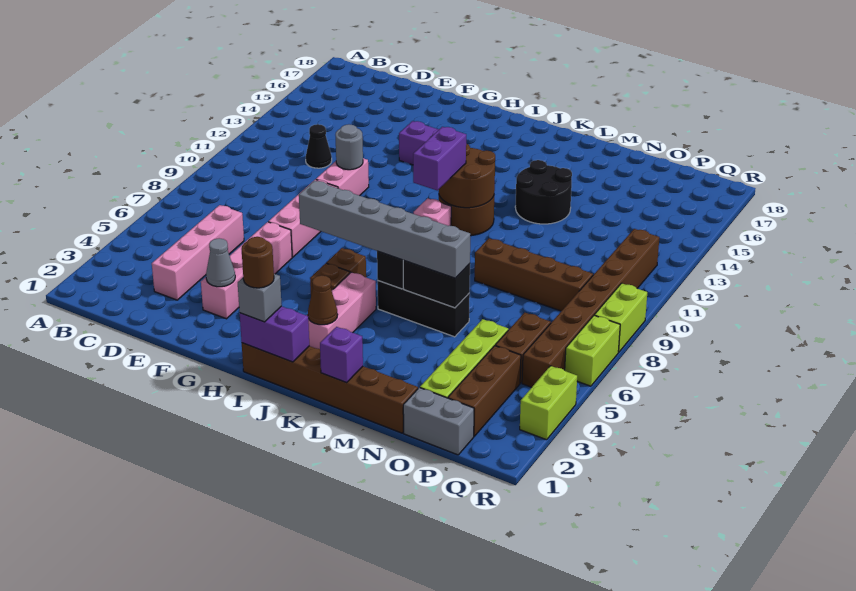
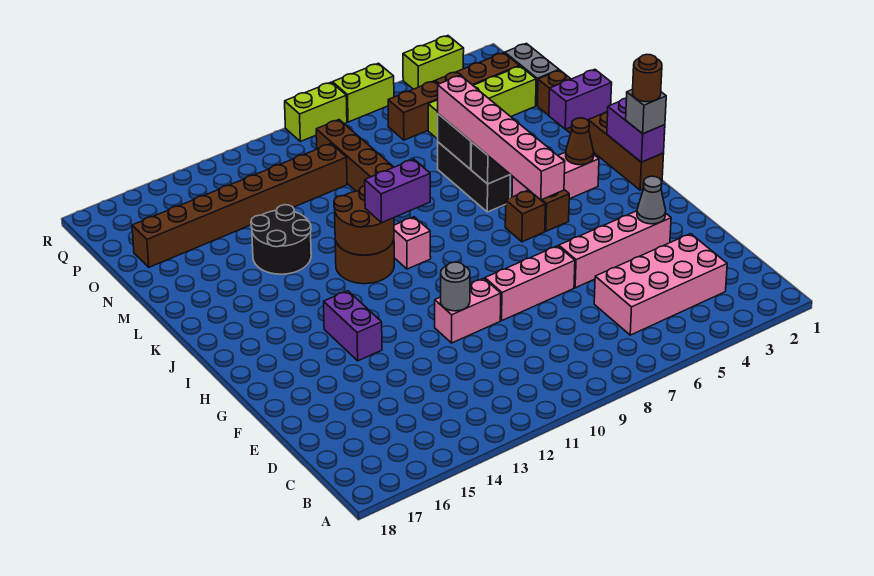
pink brick D3:D6 level 1 -> pink brick C3:D6 level 1
black cone D12 level 1 -> none
grey brick H6:M6 level 3 -> pink brick H6:M6 level 3
purple brick L1 level 2 -> purple brick L1:L2 level 2
brown brick Q5:Q12 level 1 -> brown brick O10:O17 level 1

